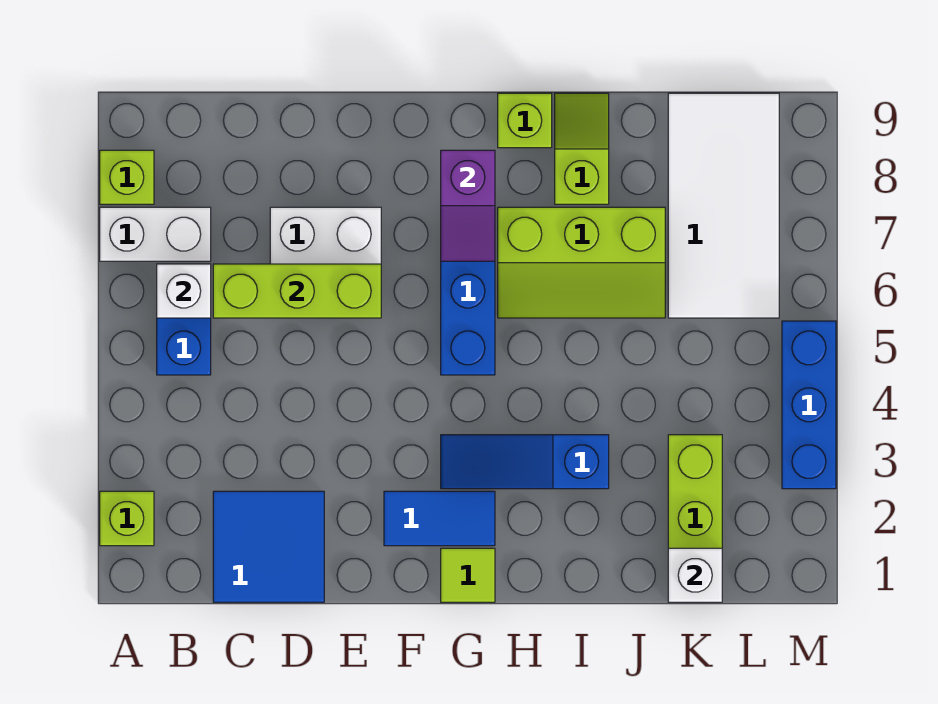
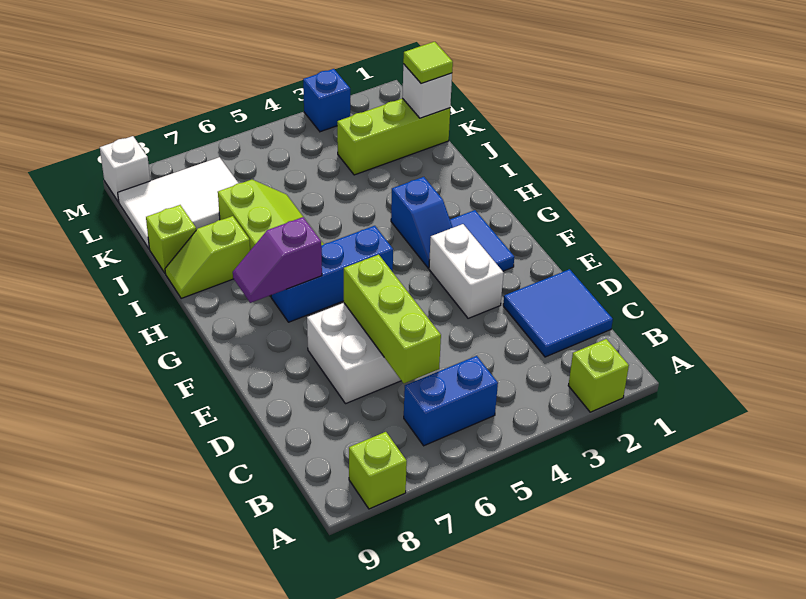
white brick A7:B7 level 1 -> white brick E3:F3 level 1
white brick B6 level 2 -> white brick M9 level 1
lime tile G1 level 1 -> lime tile K1 level 3
blue slope G3:I3 level 1 top I -> blue slope G3:H3 level 1 top H
purple slope G7:G8 level 2 top 8 -> purple slope G7:G8 level 2 top 7
lime brick H9 level 1 -> lime brick J9 level 1
white tile K6:L9 level 1 -> white tile K7:L9 level 1
blue brick M3:M5 level 1 -> blue brick M3 level 1

